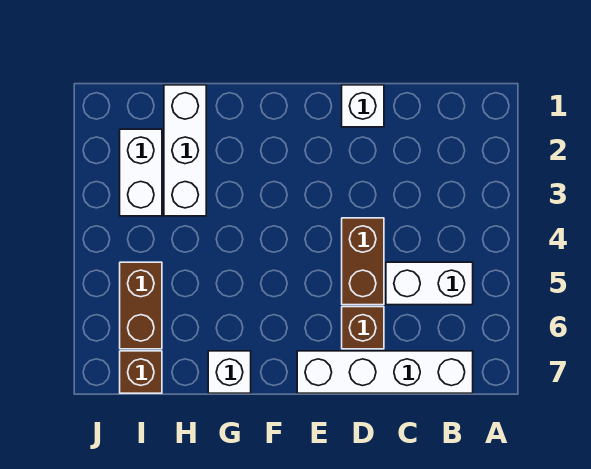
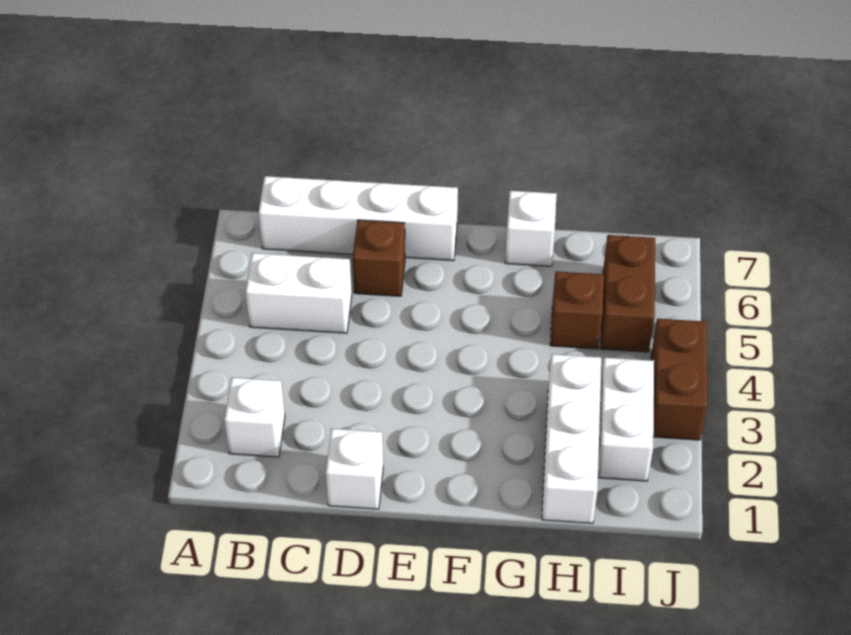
none -> white brick B2 level 1
brown brick D4:D5 level 1 -> brown brick J3:J4 level 1
brown brick I7 level 1 -> brown brick H5 level 1

